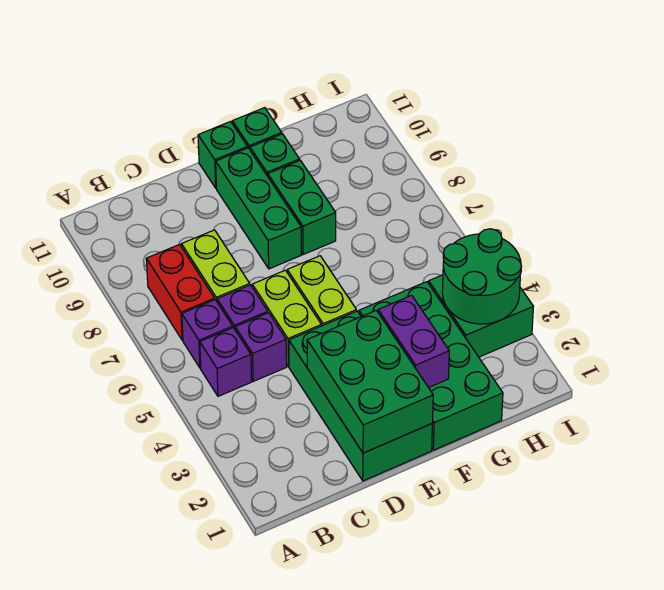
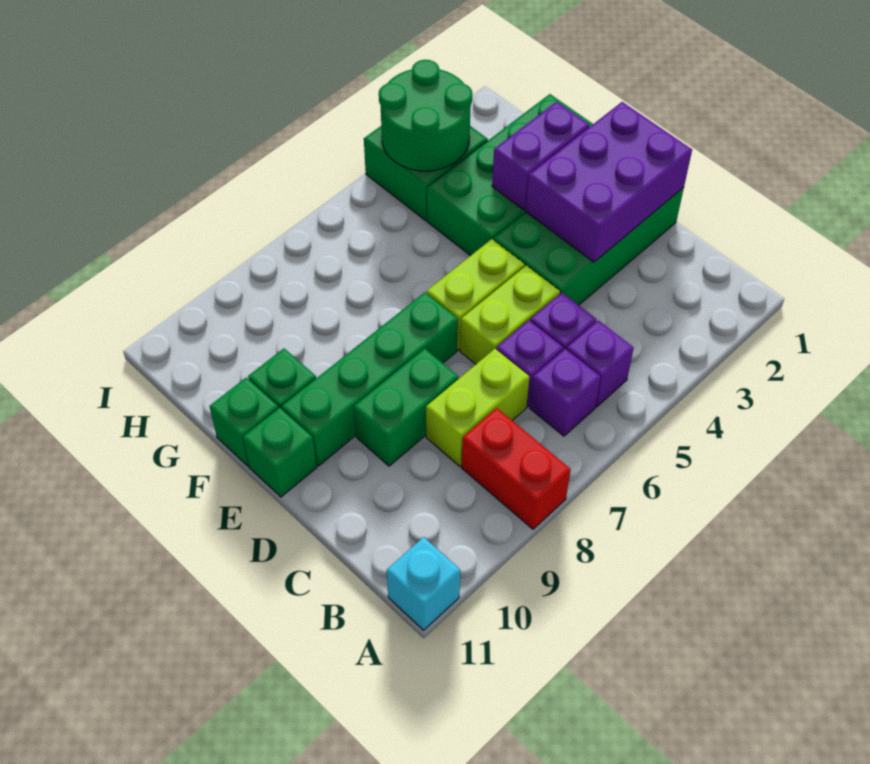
none -> cyan brick A11 level 1
red brick B7:B8 level 1 -> red brick A8:B8 level 1
green brick D1:E3 level 2 -> purple brick D1:E3 level 2
green brick E8:E10 level 1 -> green brick E7:E10 level 1
green brick F8:F9 level 1 -> green brick D8:D9 level 1

